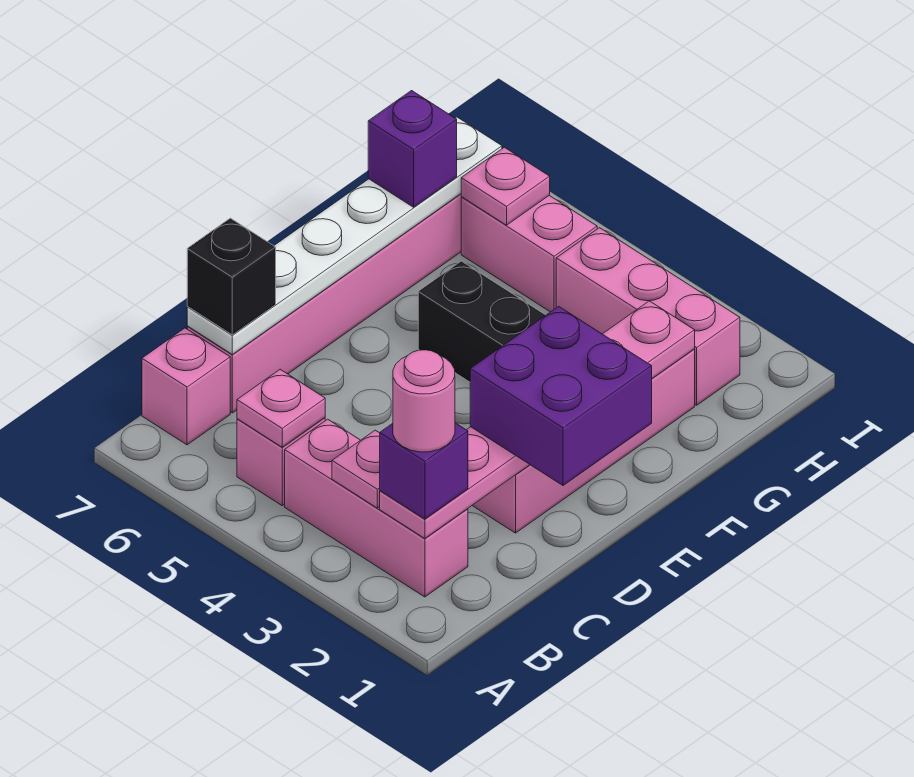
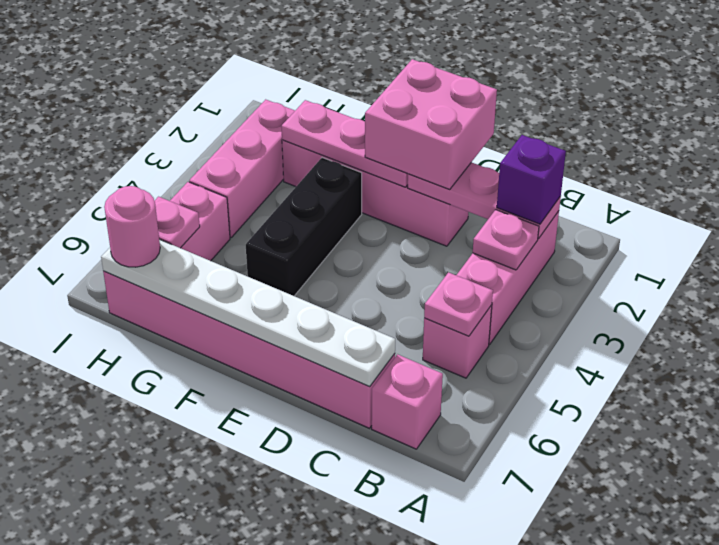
pink round brick B2 level 4 -> pink round brick H7 level 3
black brick C7 level 3 -> none
purple brick D1:E2 level 3 -> pink brick D1:E2 level 3
purple brick G7 level 3 -> none

